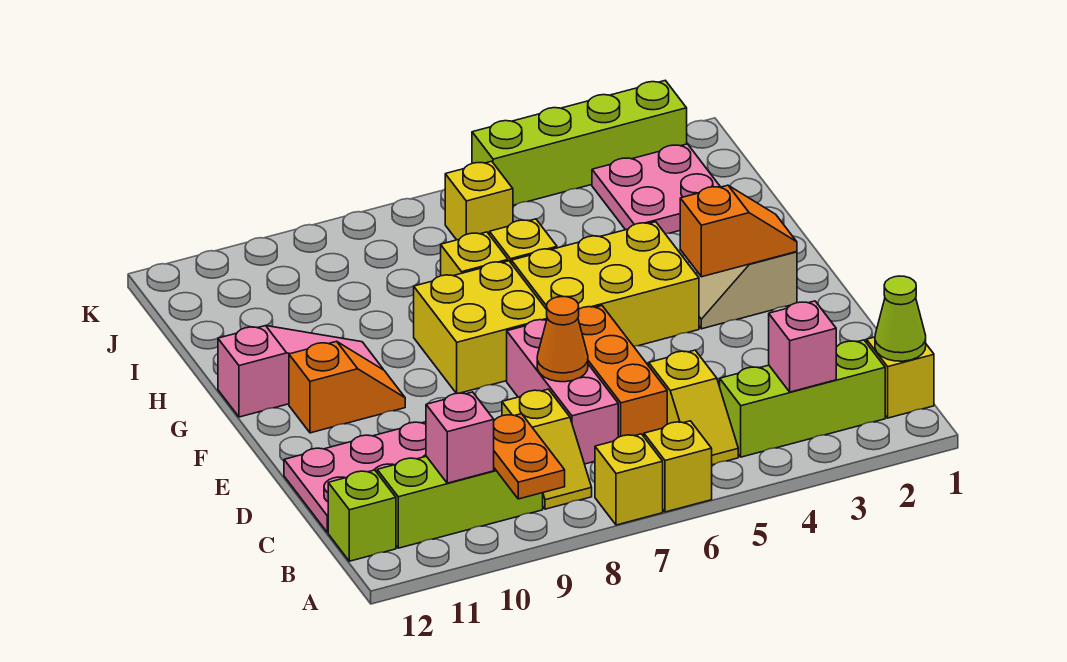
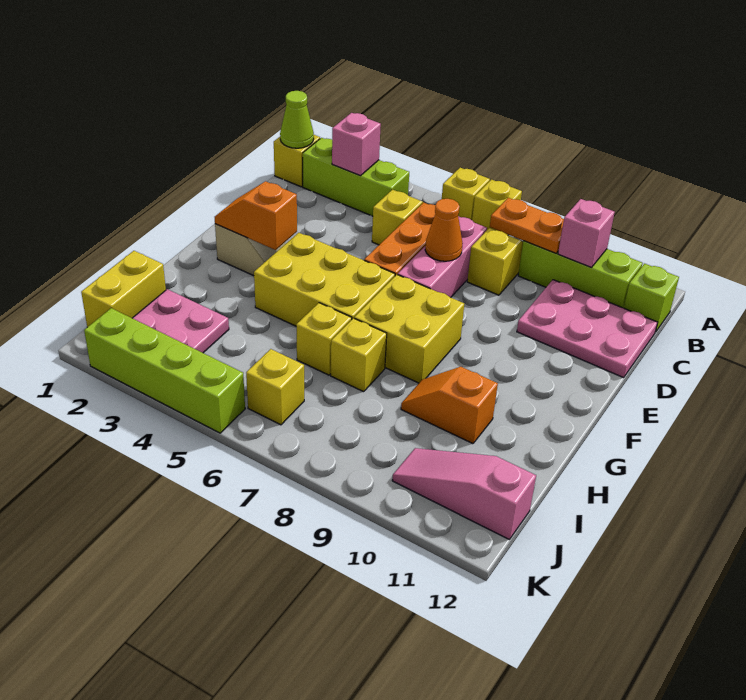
orange plate A9:B9 level 2 -> orange plate B8:B9 level 2
orange slope F10:F11 level 1 top 11 -> orange slope H9:H10 level 1 top 10
pink slope G10:G12 level 1 top 12 -> pink slope J10:J12 level 1 top 12
none -> yellow brick I1:J1 level 1

